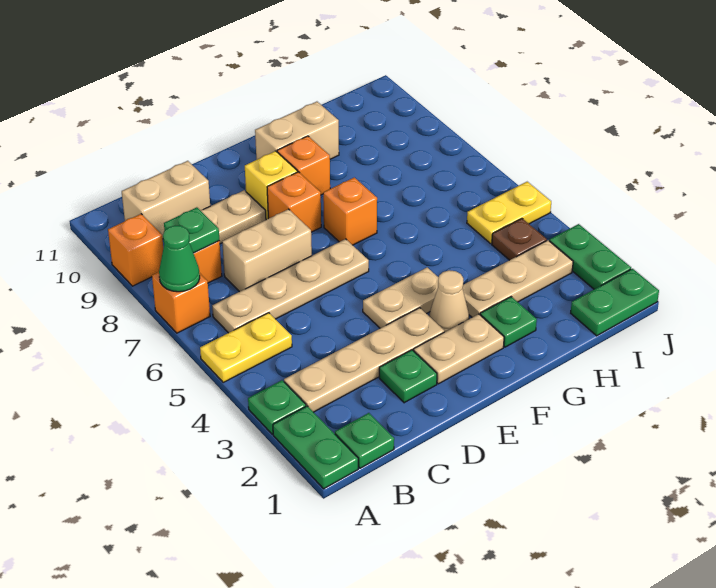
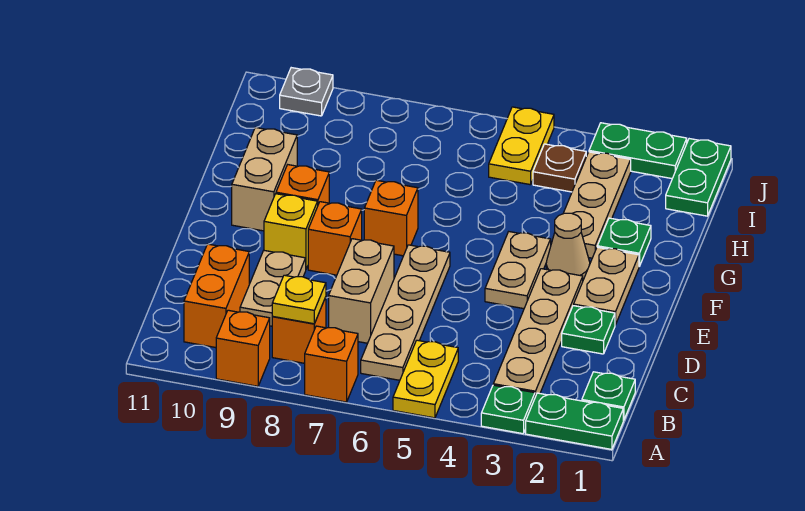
green cone A7 level 2 -> none
green plate B8 level 2 -> yellow plate B8 level 2
tan brick B10:C10 level 1 -> orange brick B10:C10 level 1
none -> grey plate J10 level 1

